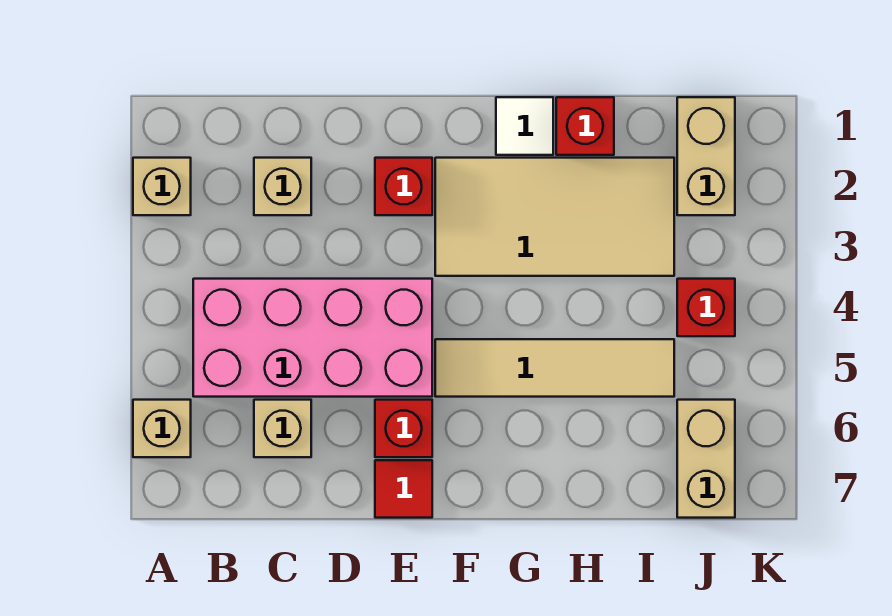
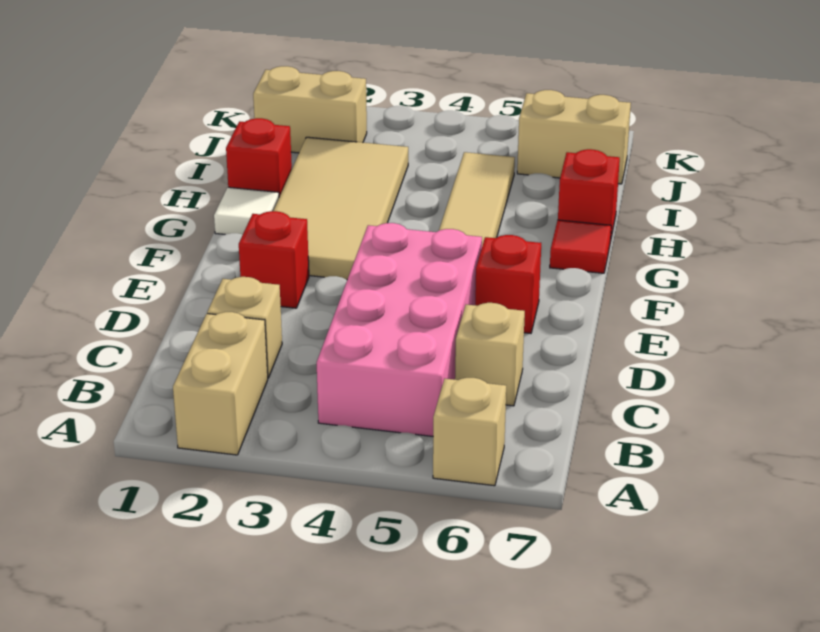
tan brick A2 level 1 -> tan brick A2:B2 level 1
red tile E7 level 1 -> red tile G7 level 1
red brick J4 level 1 -> red brick H7 level 1

